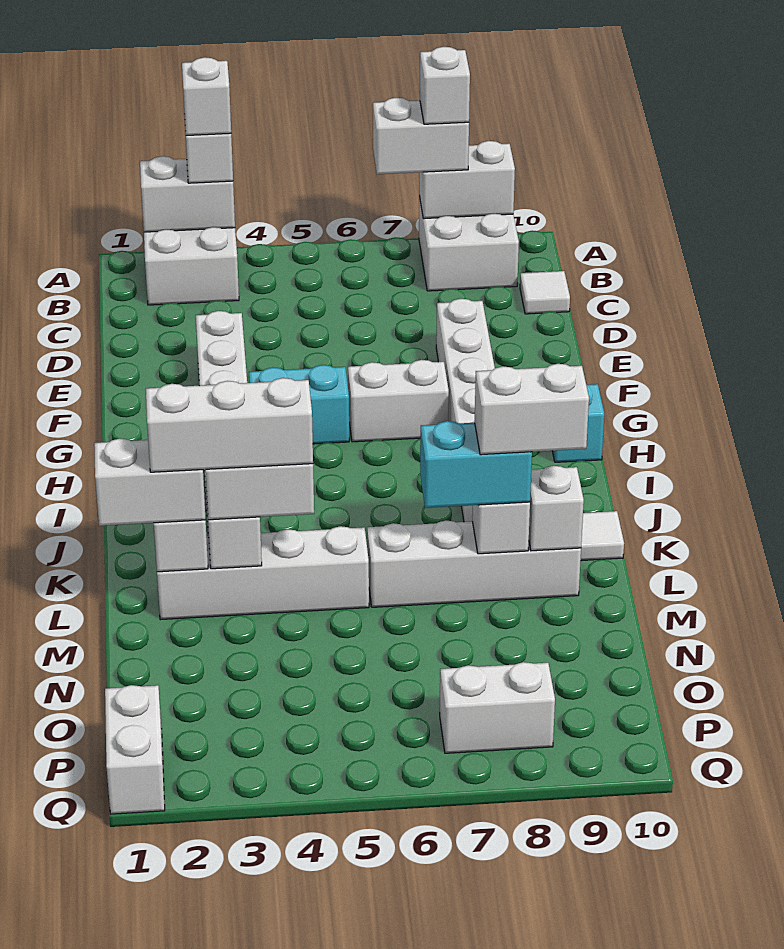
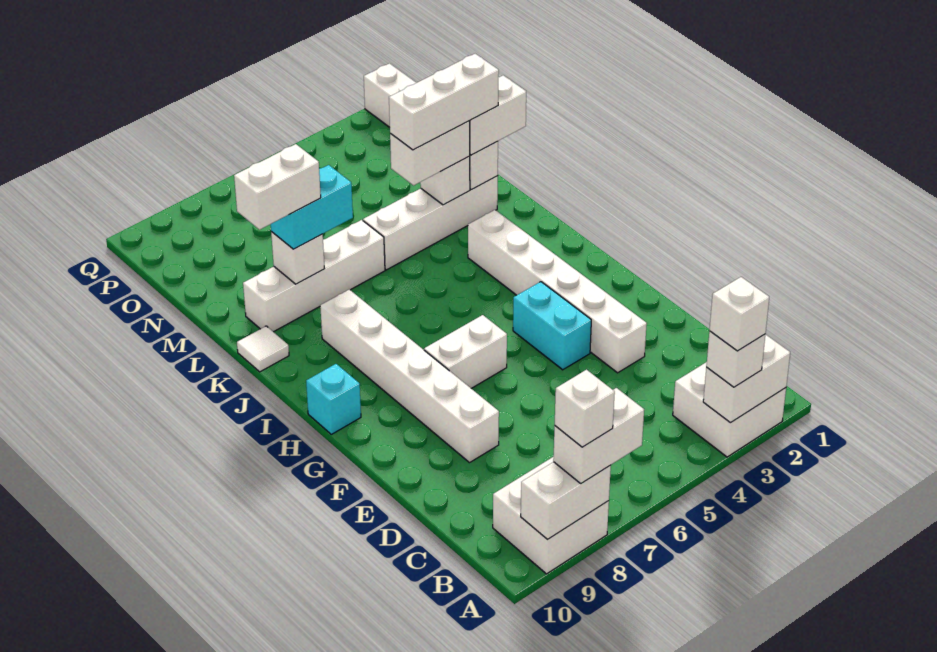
white tile C10 level 1 -> none
cyan brick G4:G5 level 1 -> cyan brick F4:G4 level 1
white brick L9 level 2 -> none
white brick P7:P8 level 1 -> none

